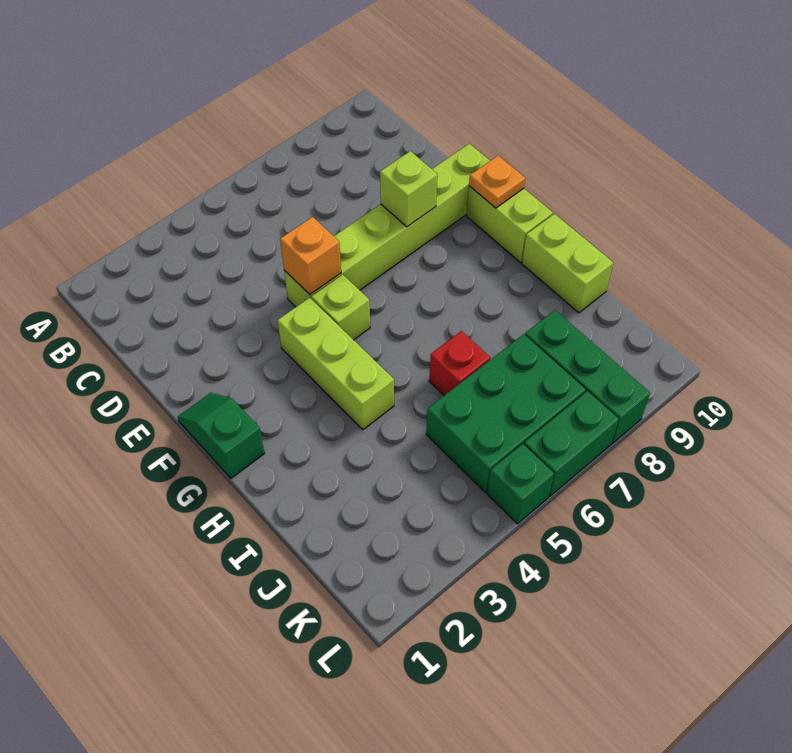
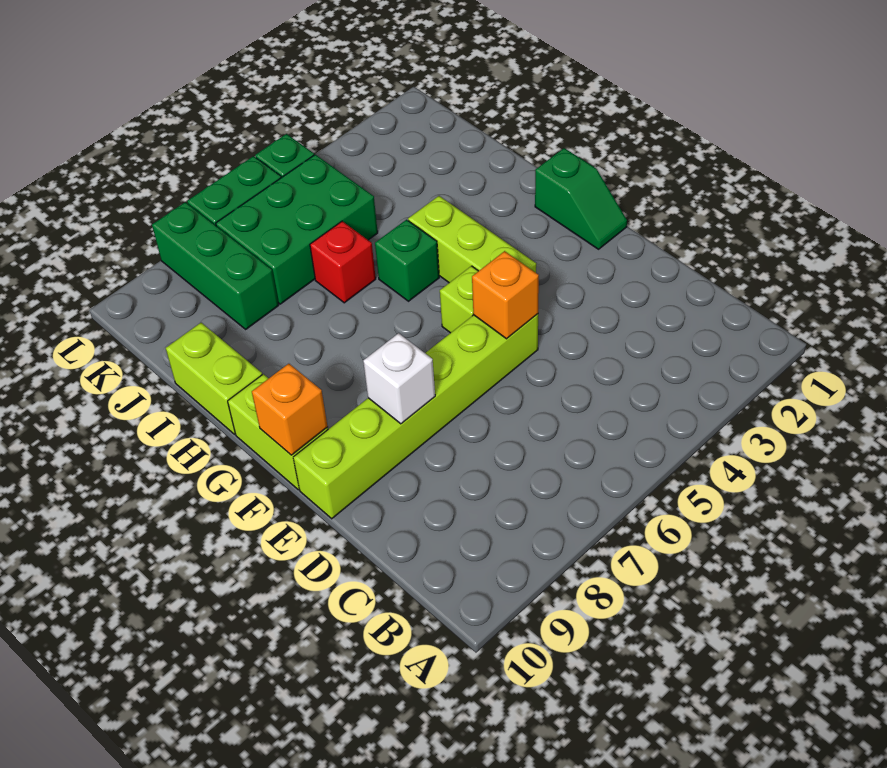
lime brick E8 level 2 -> white brick E8 level 2
orange plate F10 level 2 -> orange brick F10 level 2
none -> green brick H5 level 1

